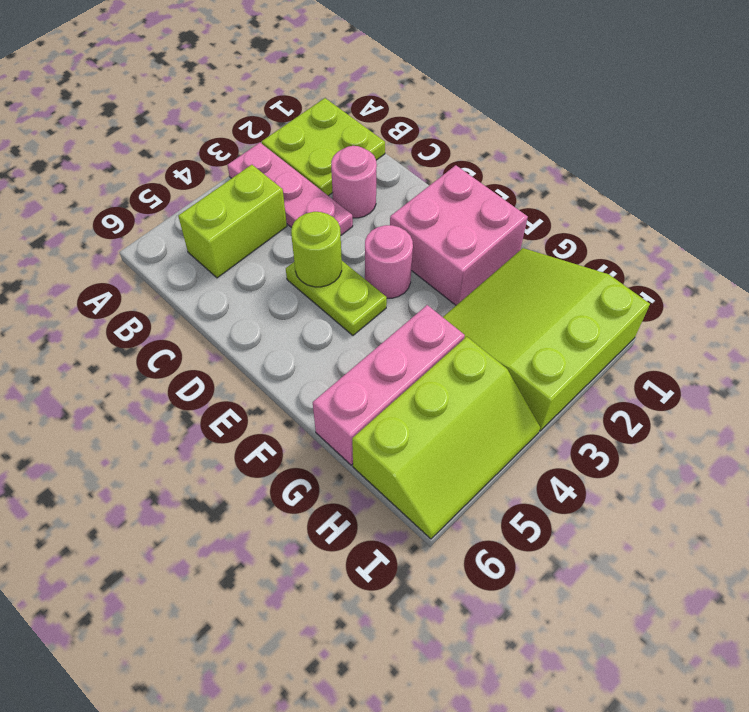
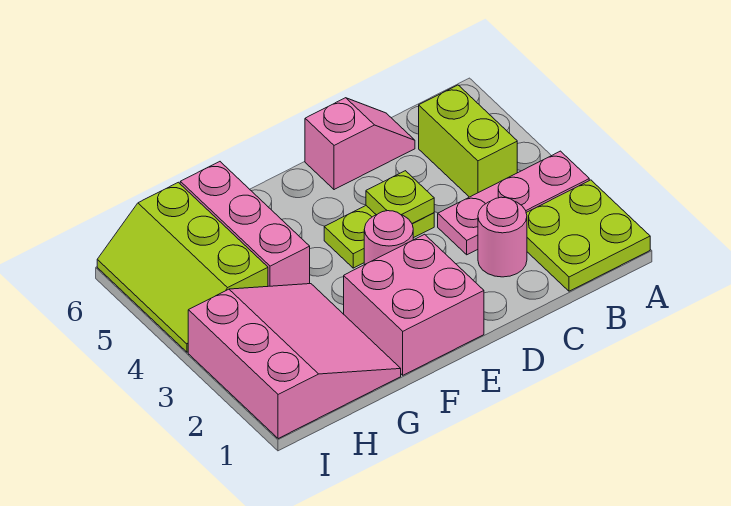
none -> pink slope C6:D6 level 1 top D
lime round brick D4 level 2 -> lime plate D4 level 2
lime slope G1:I3 level 1 top I -> pink slope G1:I3 level 1 top I

